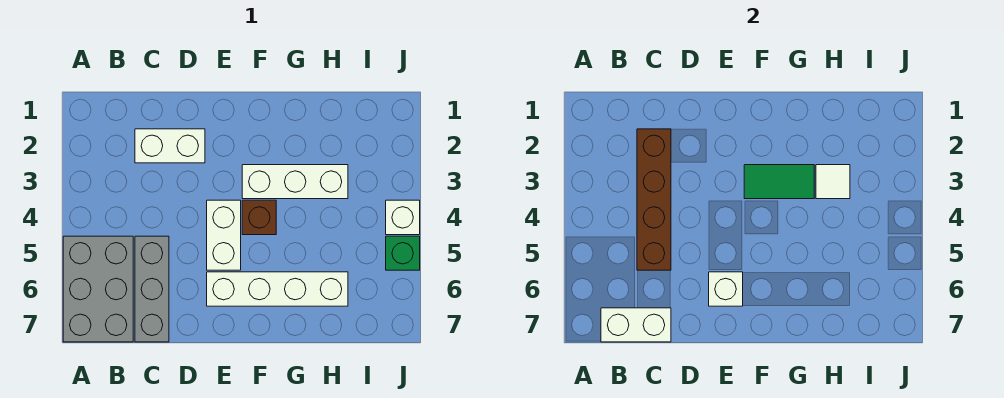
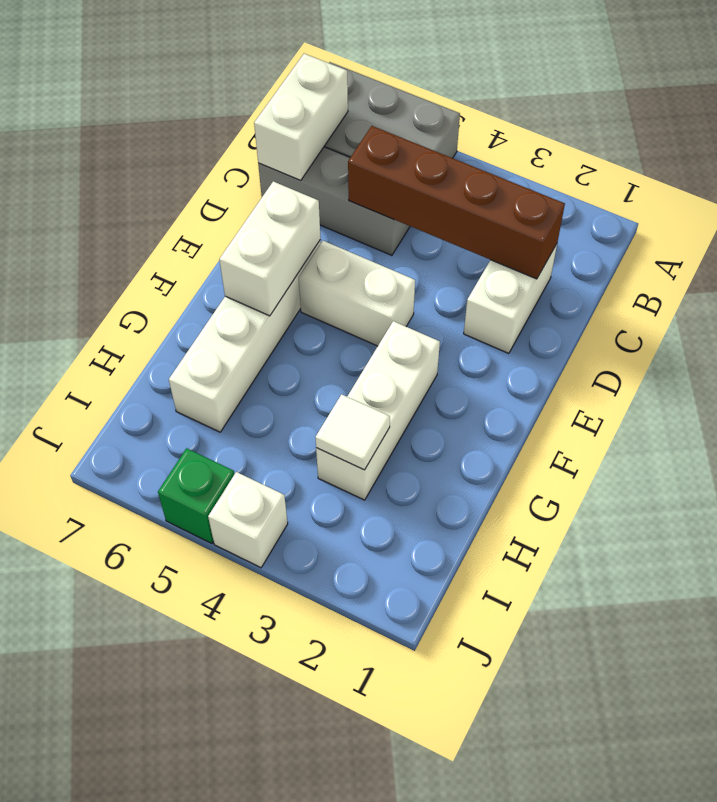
white brick E6 level 2 -> white brick E6:F6 level 2
green tile F3:G3 level 2 -> none
brown brick F4 level 1 -> none

